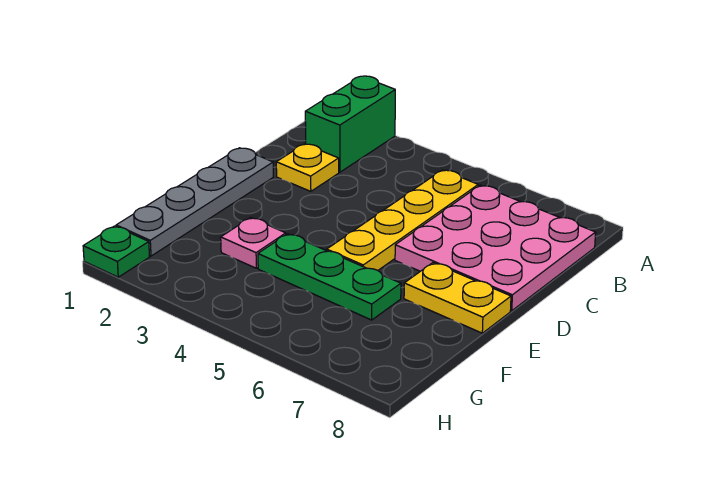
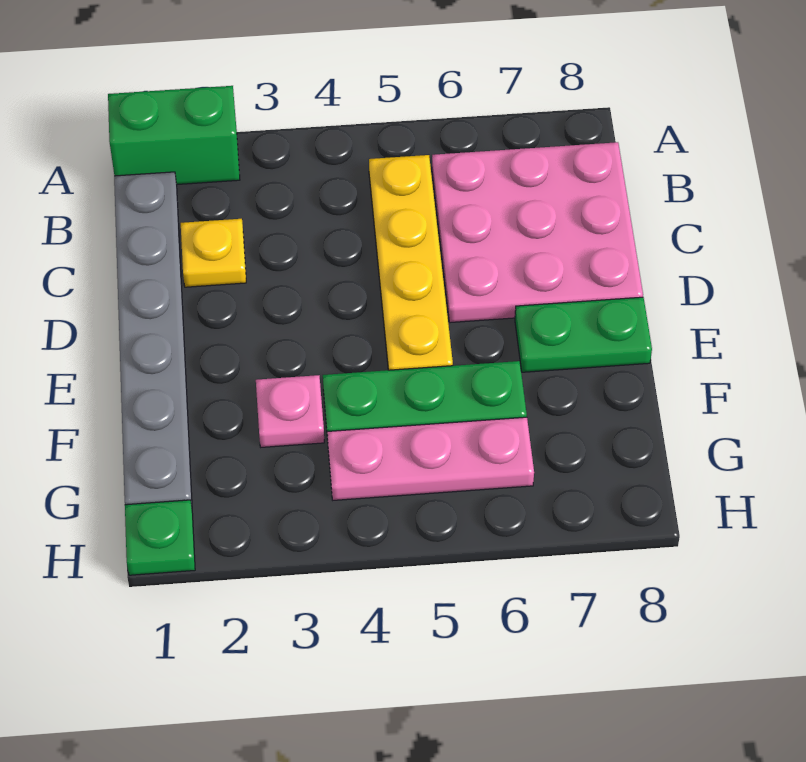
green brick A2:B2 level 1 -> green brick A1:A2 level 1
grey plate D1:G1 level 1 -> grey plate B1:G1 level 1
yellow plate E7:E8 level 1 -> green plate E7:E8 level 1
none -> pink plate G4:G6 level 1

